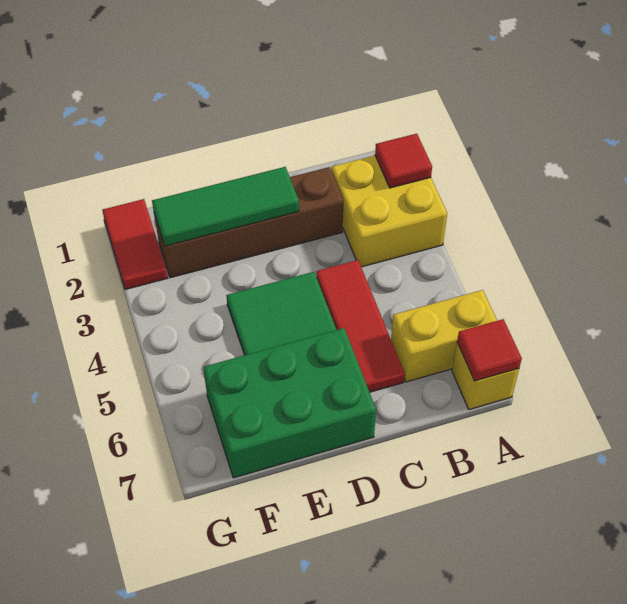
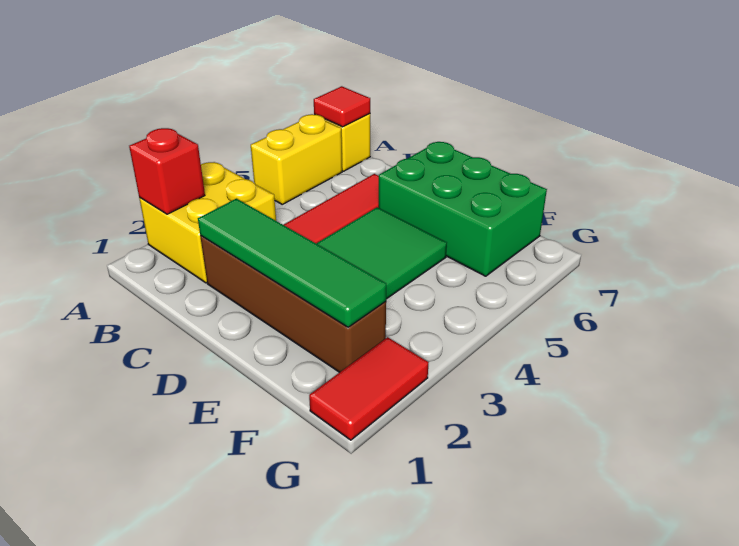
red tile A2 level 2 -> red brick A2 level 2
yellow brick A6:B6 level 1 -> yellow brick A5:A6 level 1
green tile D2:F2 level 2 -> green tile C2:F2 level 2

